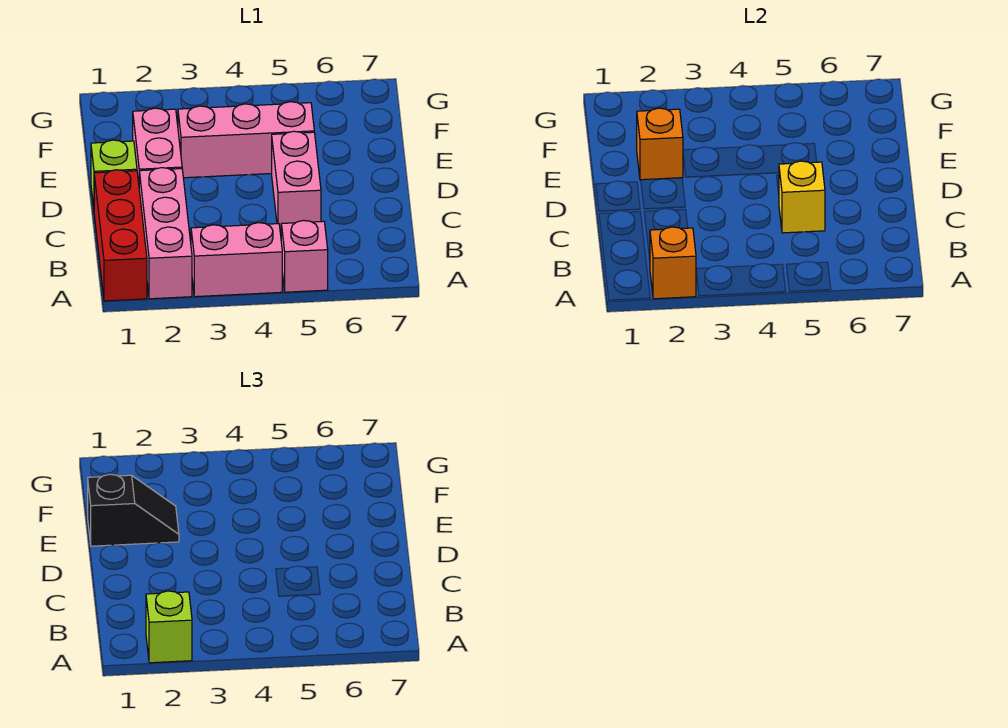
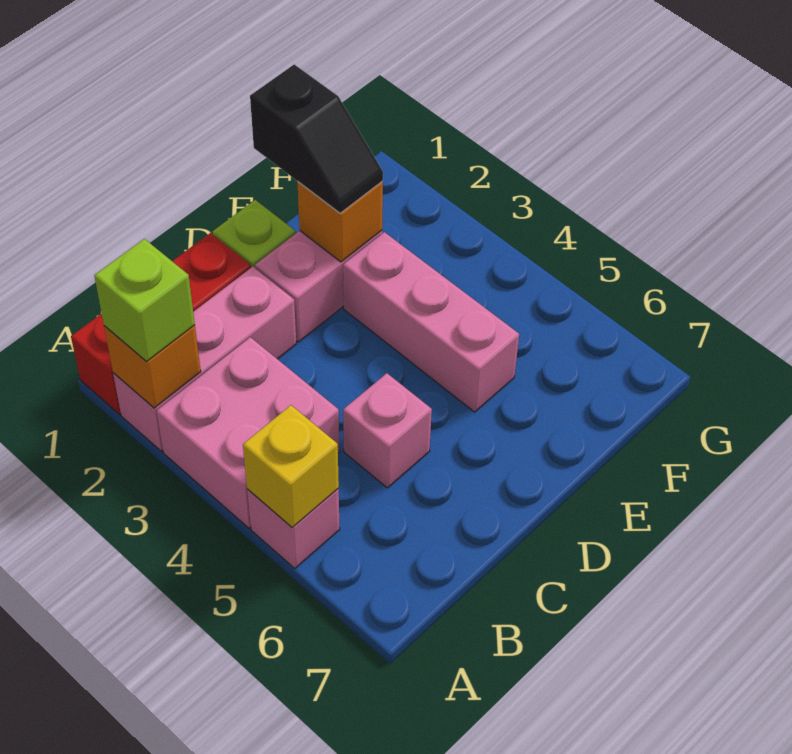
pink brick A3:A4 level 1 -> pink brick A3:B4 level 1
pink brick C5:D5 level 1 -> pink brick C5 level 1
yellow brick C5 level 2 -> yellow brick A5 level 2

